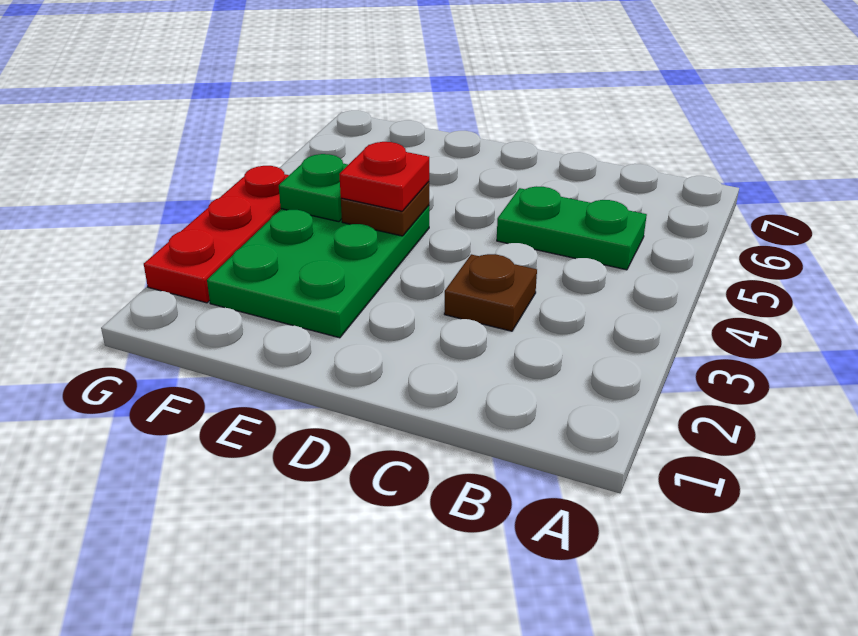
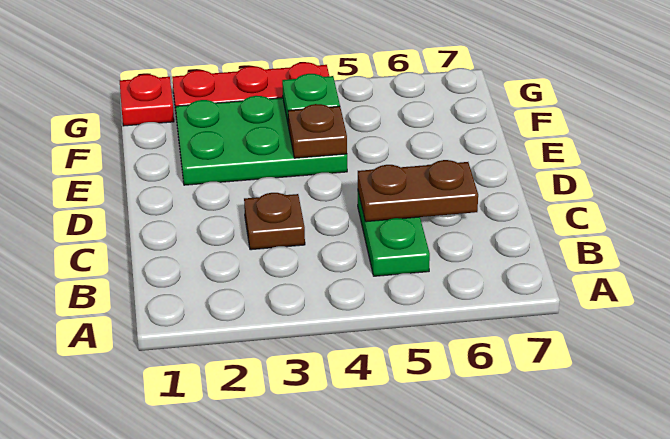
none -> brown plate C5:C6 level 2
red plate E4 level 3 -> red plate G1 level 1

